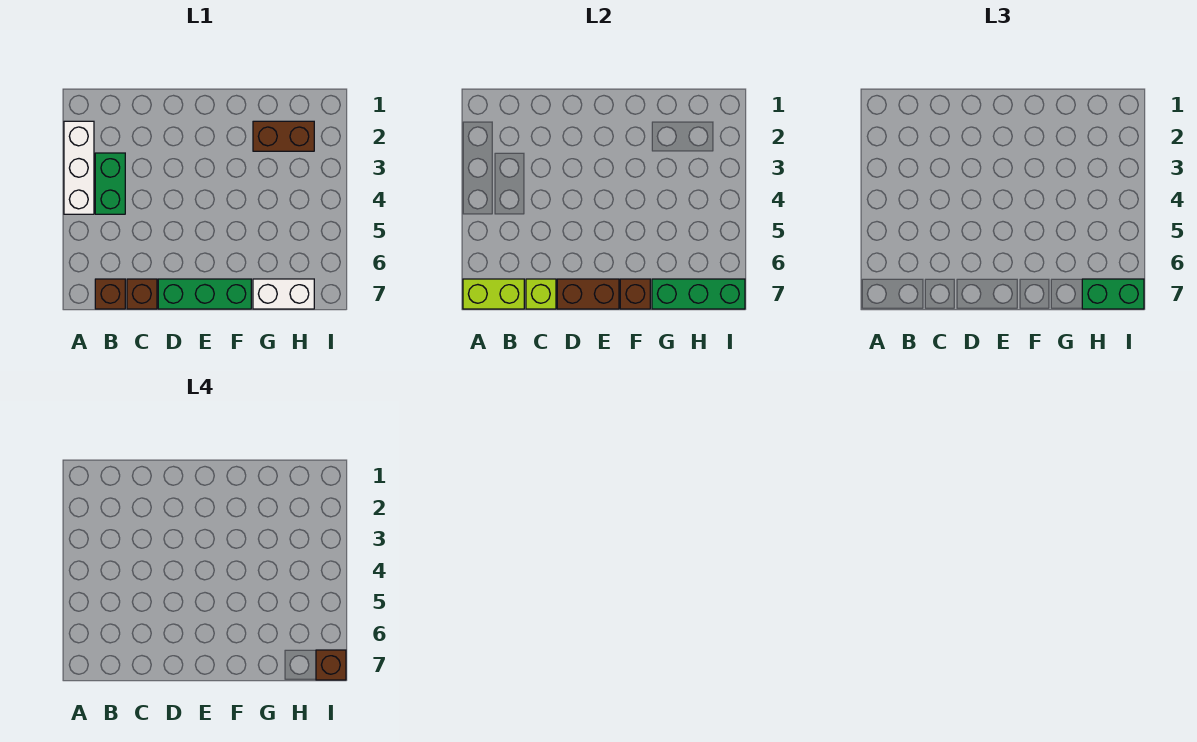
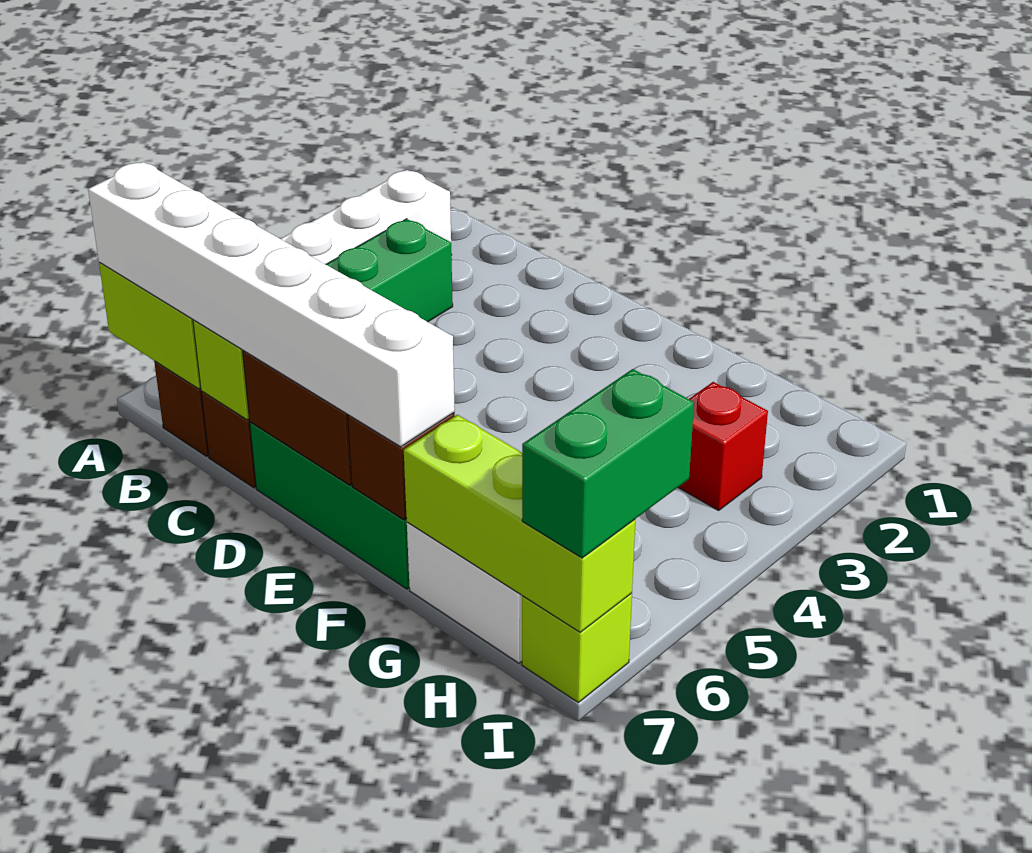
none -> white brick A7:F7 level 3
brown brick G2:H2 level 1 -> none
green brick G7:I7 level 2 -> lime brick G7:I7 level 2
none -> red brick H3 level 1
green brick H7:I7 level 3 -> green brick I6:I7 level 3
none -> lime brick I7 level 1
brown brick I7 level 4 -> none

